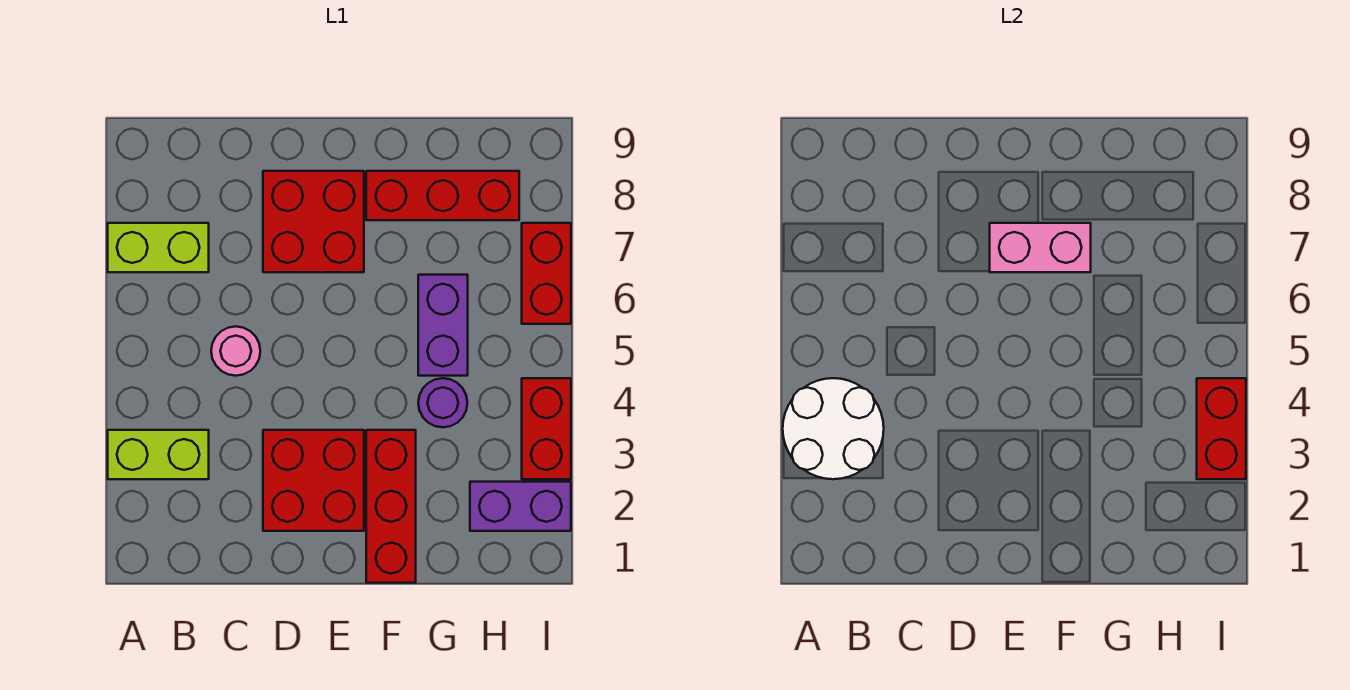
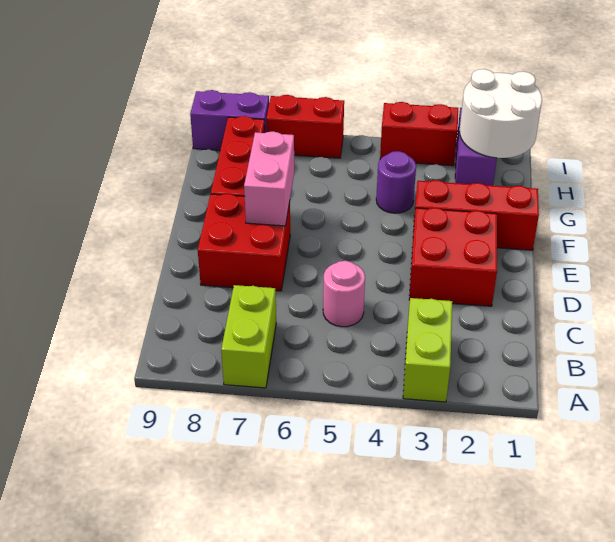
white round brick A3:B4 level 2 -> white round brick H1:I2 level 2
purple brick G5:G6 level 1 -> purple brick I8:I9 level 1
red brick I3:I4 level 2 -> none

